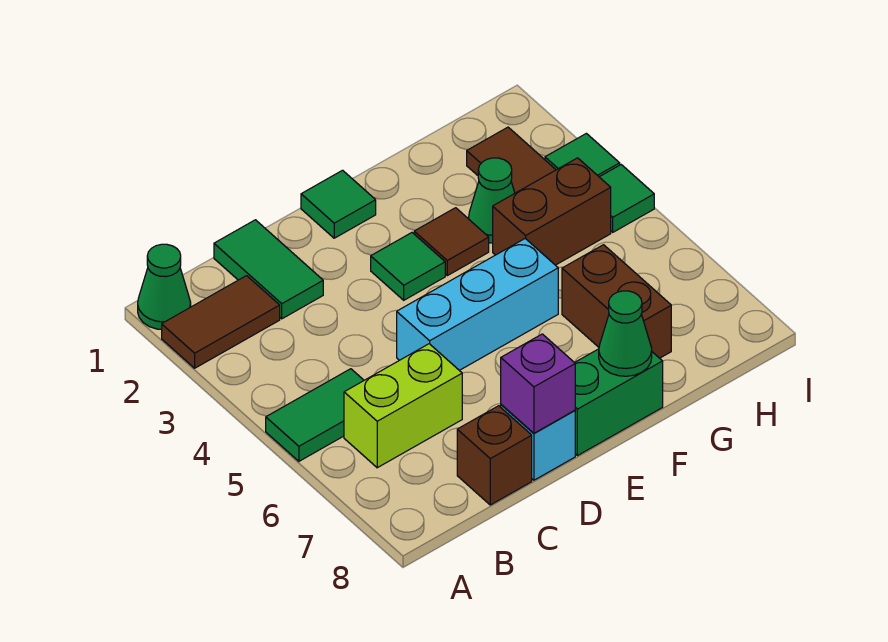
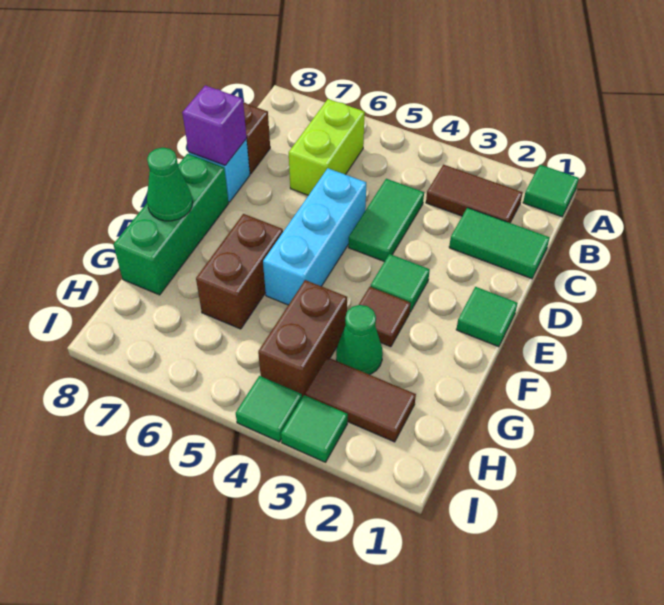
green cone A1 level 1 -> green tile A1 level 1
brown tile A2:B2 level 1 -> brown tile B2:B3 level 1
green tile A5:B5 level 1 -> green tile C4:D4 level 1
green brick E8:F8 level 1 -> green brick E8:G8 level 1
brown brick G6:G7 level 1 -> brown brick F6:G6 level 1

